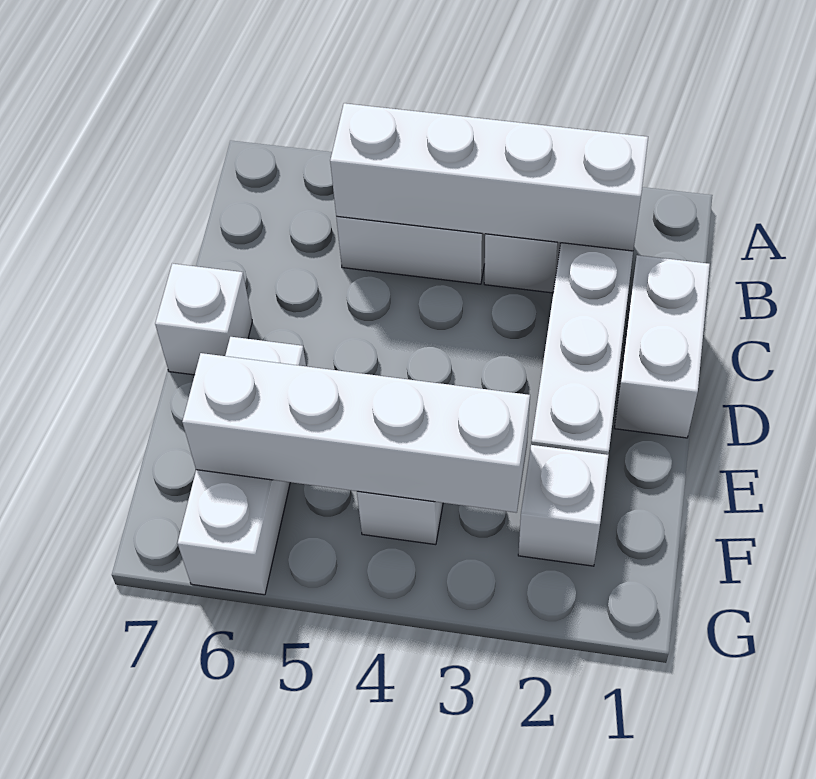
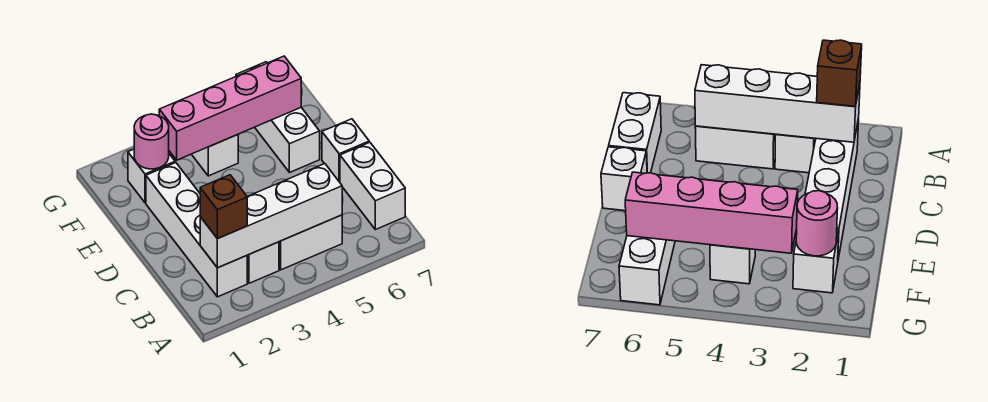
none -> brown brick B2 level 3
white brick C1:D1 level 1 -> white brick B7:C7 level 1
none -> pink round brick F2 level 2
white brick F3:F6 level 2 -> pink brick F3:F6 level 2

